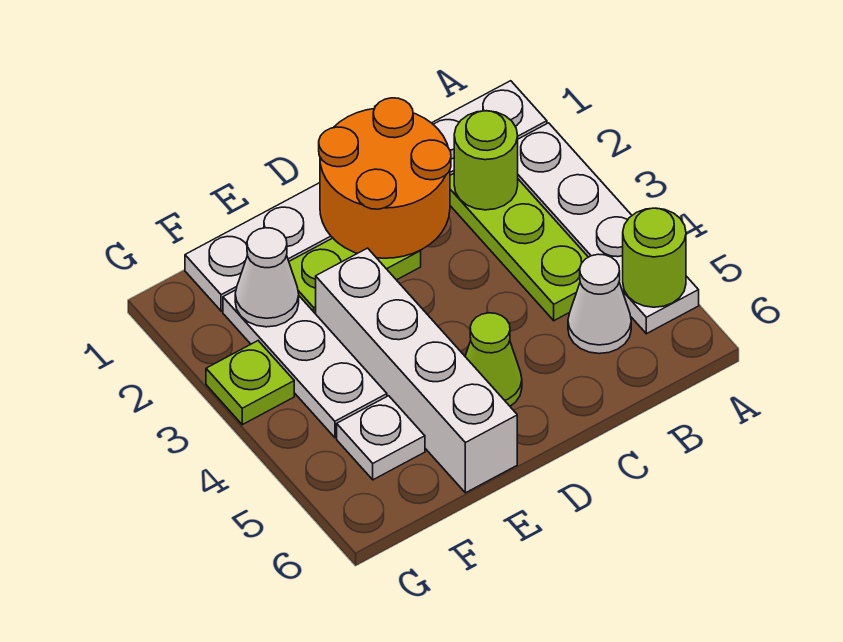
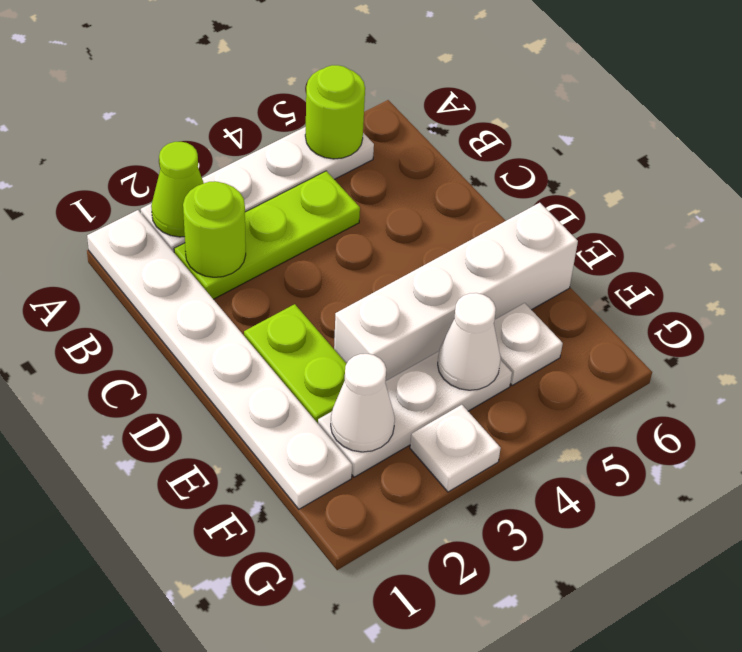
white cone B5 level 1 -> white cone F4 level 2
orange round brick C1:D2 level 2 -> none
lime cone D5 level 1 -> lime cone A2 level 2
lime plate G3 level 1 -> white plate G3 level 1

